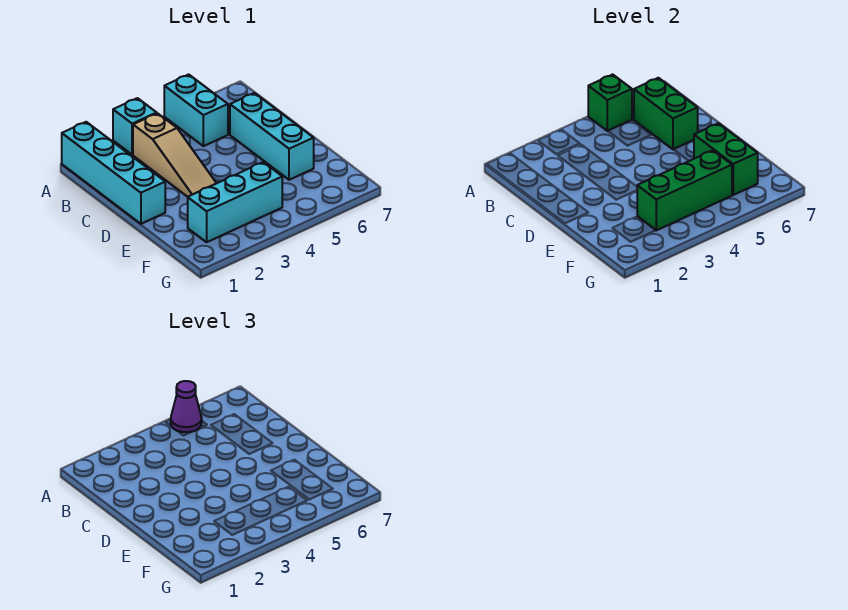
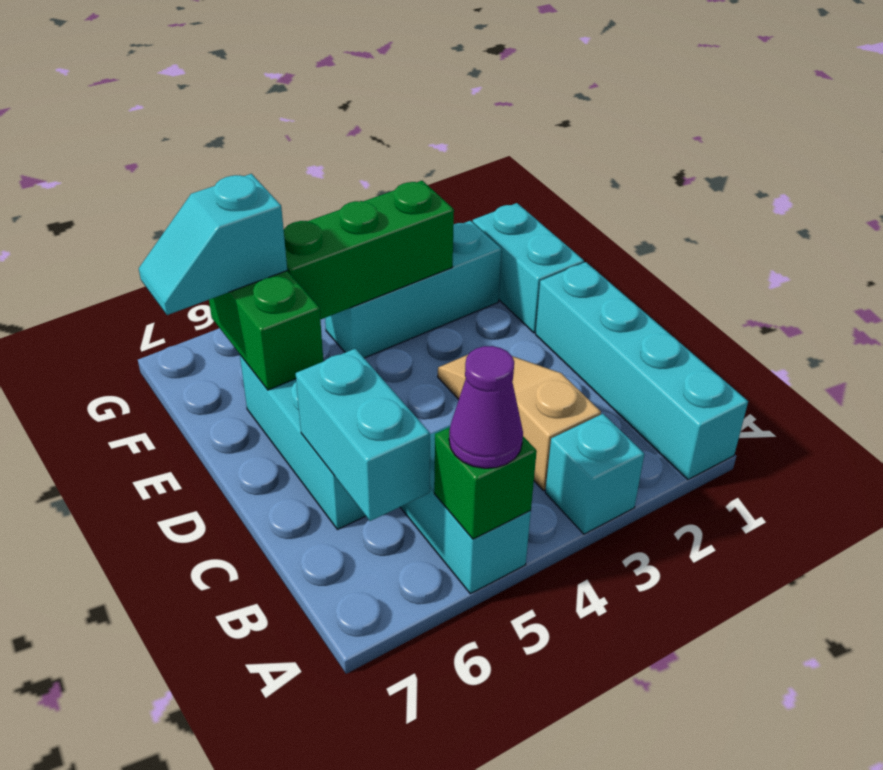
green brick B6:C6 level 2 -> cyan brick B6:C6 level 2
none -> cyan brick E1:F1 level 1
none -> cyan slope F6:F7 level 3 top 6

